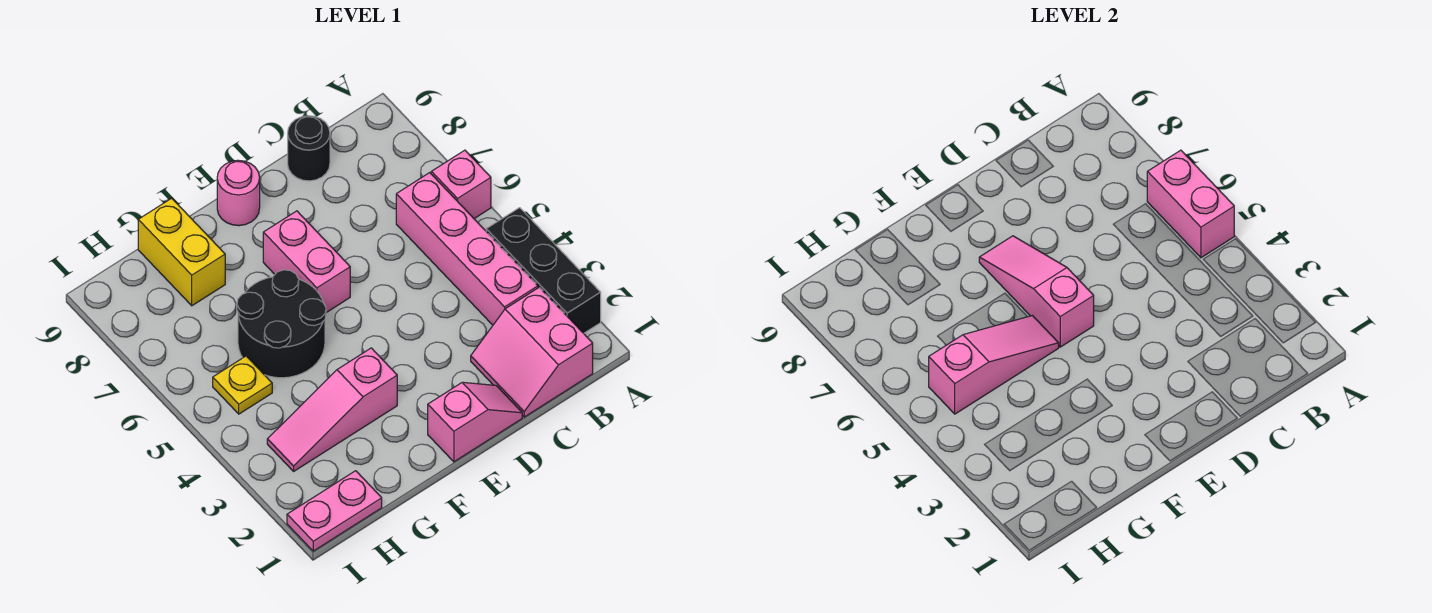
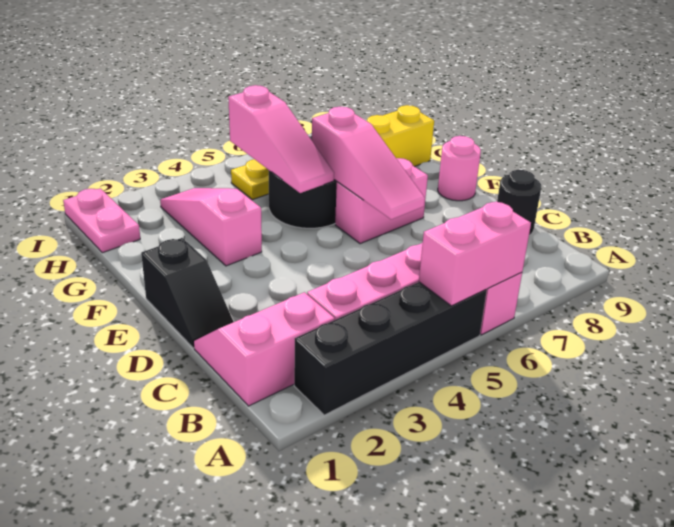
black brick A2:A4 level 1 -> black brick A2:A5 level 1
pink slope D1:E1 level 1 top E -> black slope D1:E1 level 1 top E
pink slope E5:E7 level 2 top 5 -> pink slope D6:F6 level 2 top F

